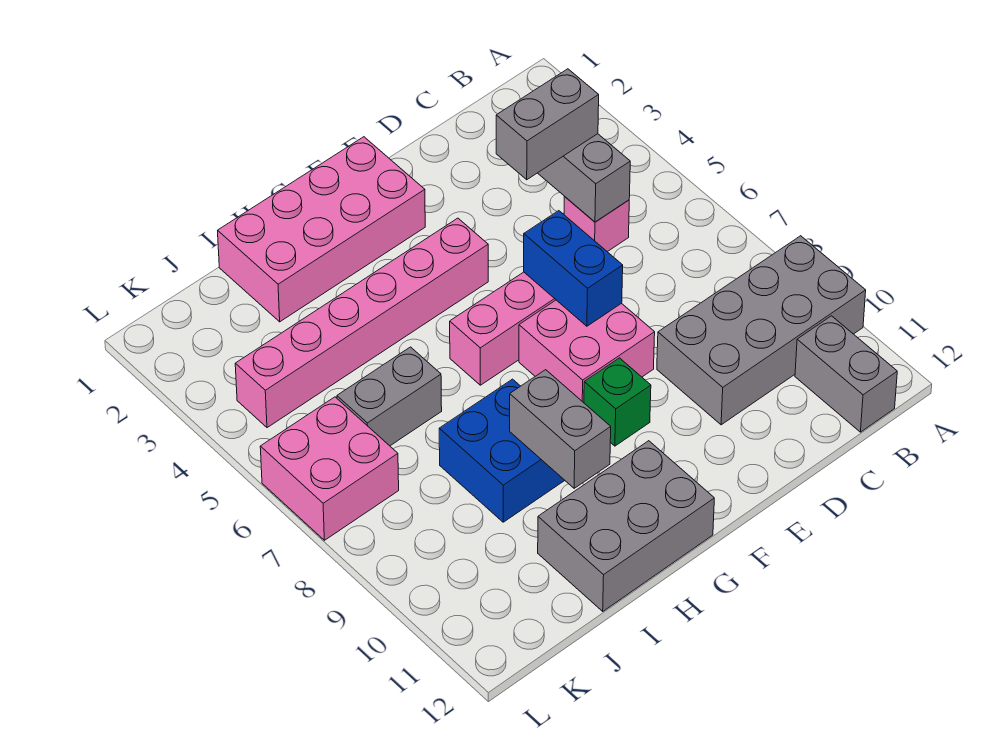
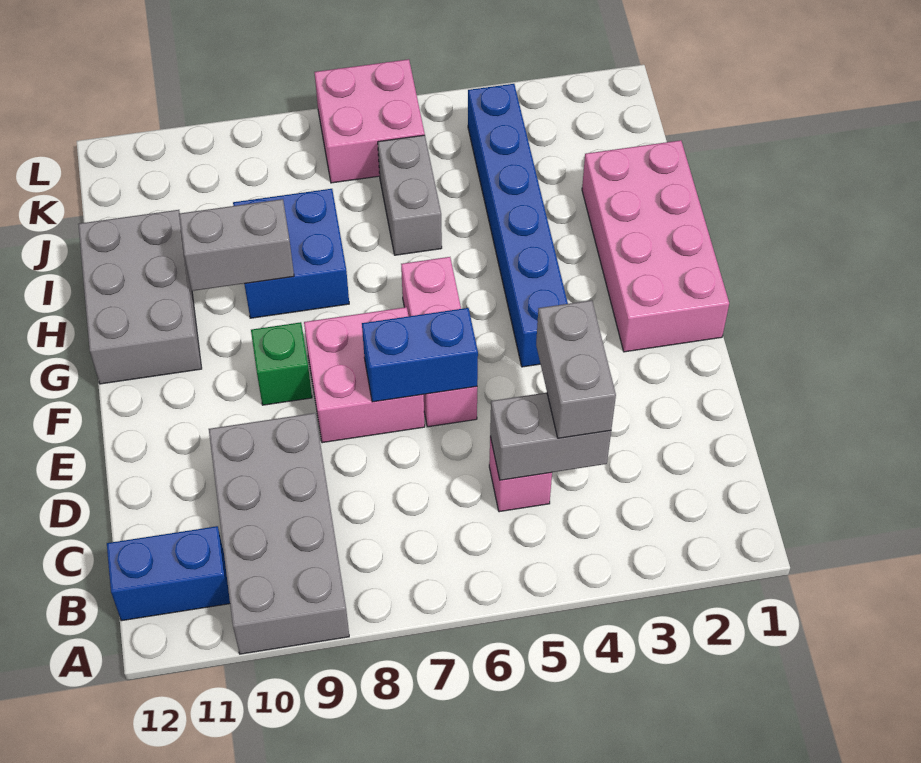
grey brick B11:B12 level 1 -> blue brick B11:B12 level 1
pink brick F4:K4 level 1 -> blue brick F4:K4 level 1

